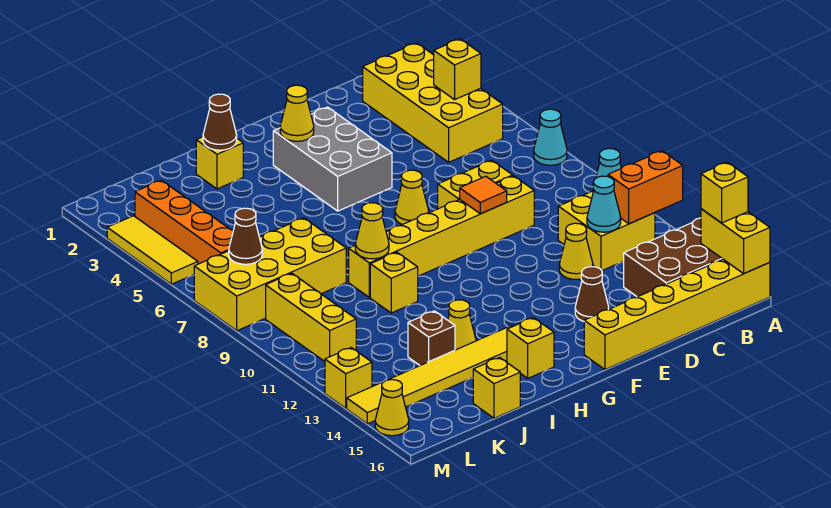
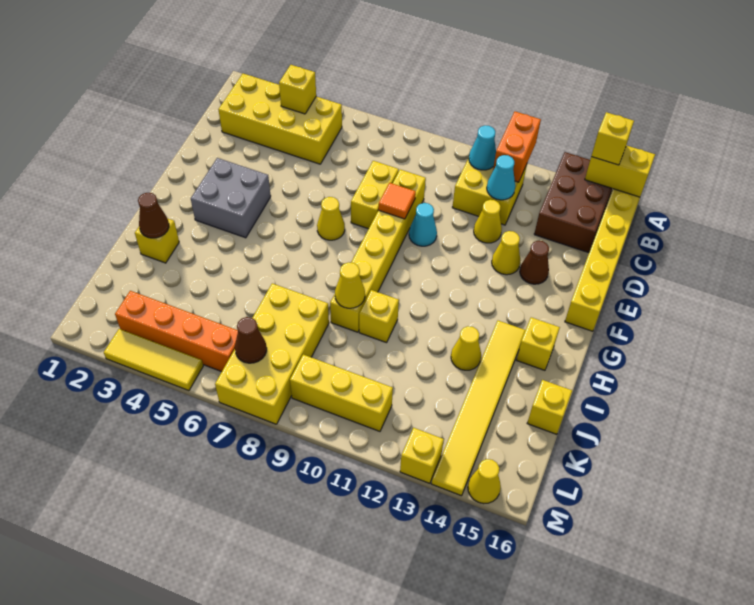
cyan cone A7 level 1 -> cyan cone E10 level 1
grey brick F3:G5 level 1 -> grey brick F3:G4 level 1
yellow cone G3 level 2 -> yellow cone E13 level 1
brown brick J13 level 1 -> none

